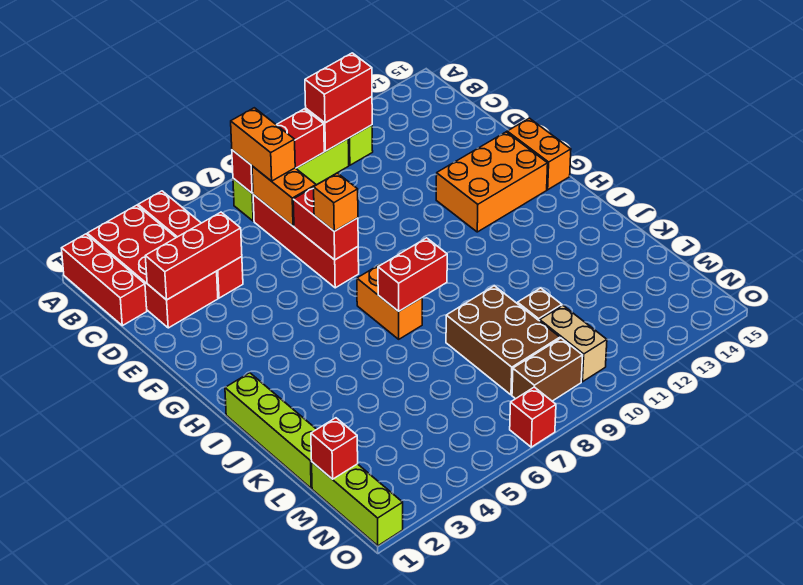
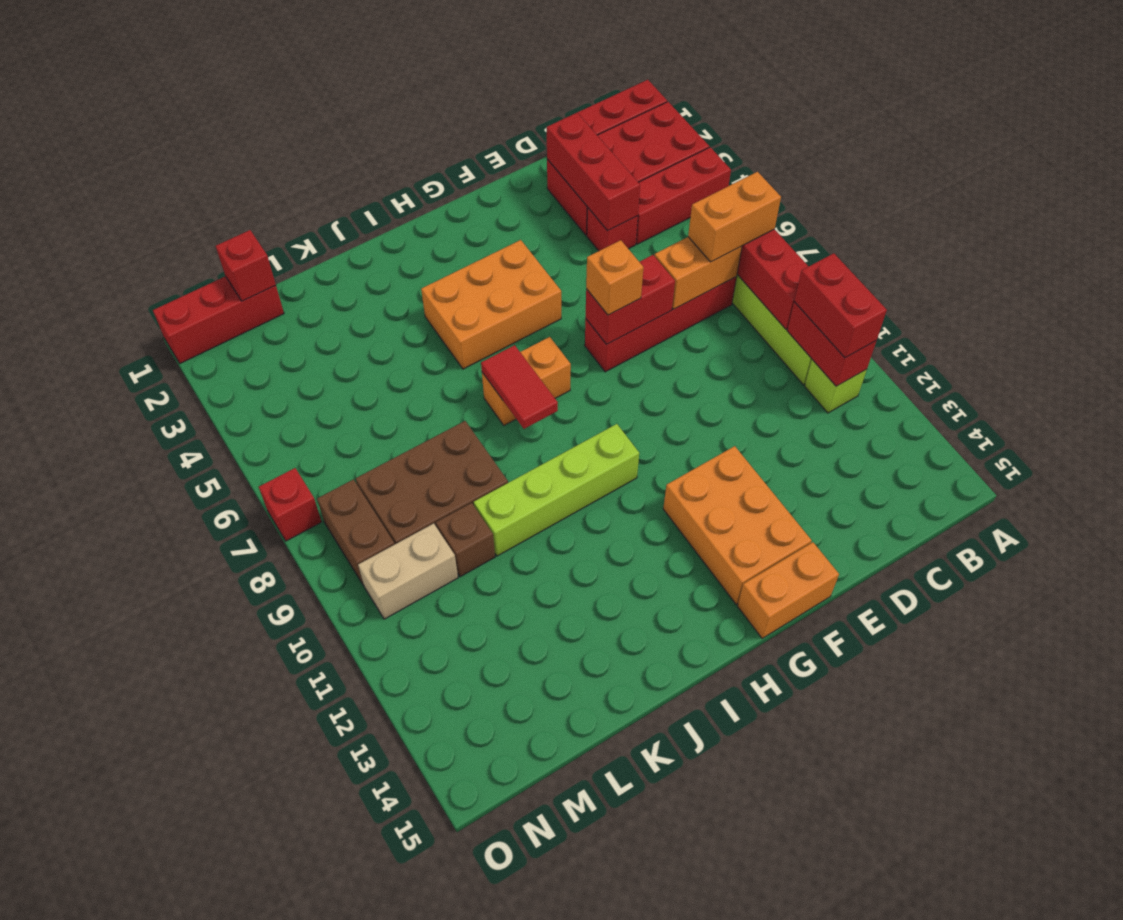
none -> orange brick G4:I5 level 1
lime brick I1:L1 level 1 -> lime brick H10:K10 level 1
red brick I7:I8 level 2 -> red tile I7:I8 level 2
lime brick M1:O1 level 1 -> red brick M1:O1 level 1

